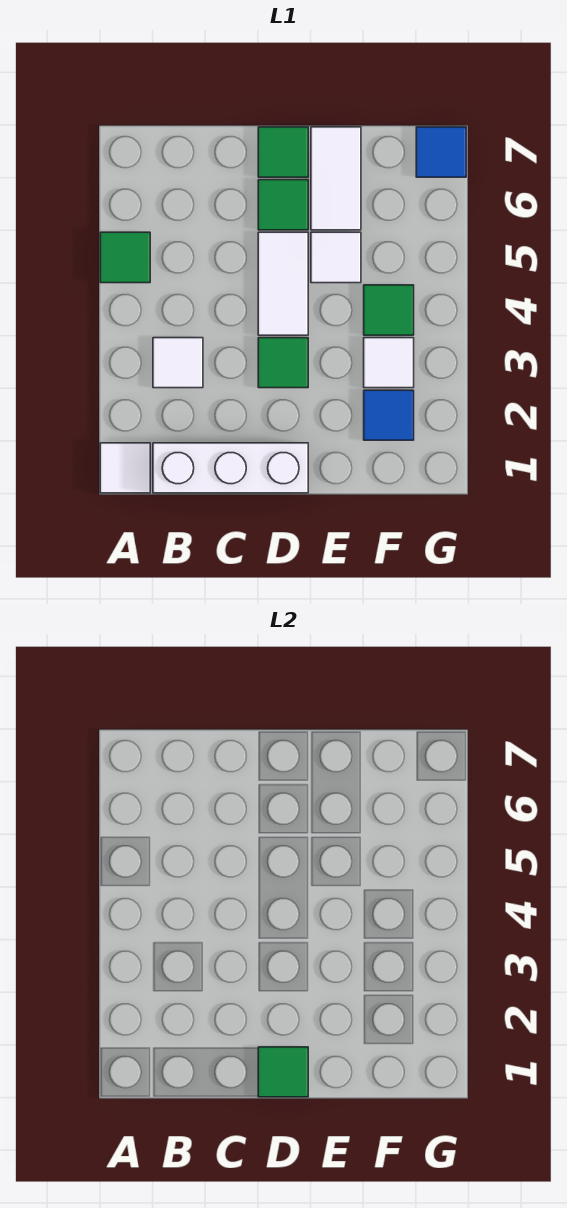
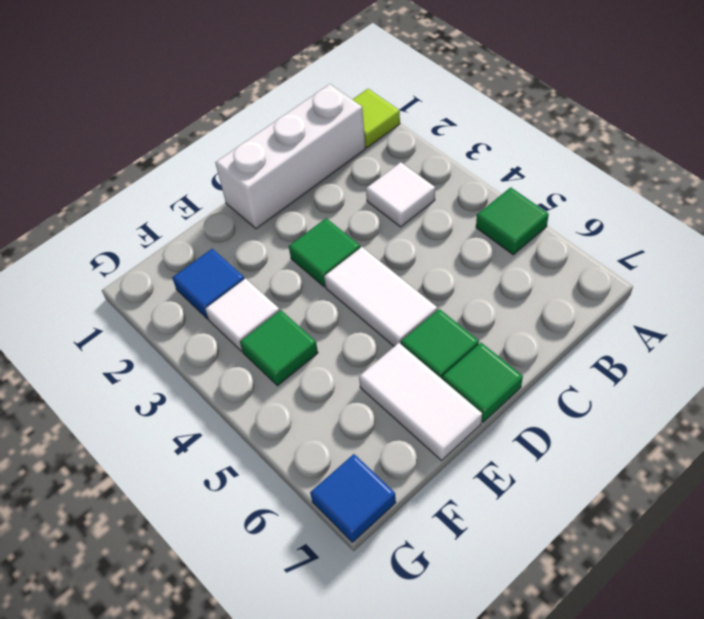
white tile A1 level 1 -> lime tile A1 level 1
green tile D1 level 2 -> none
white tile E5 level 1 -> none

